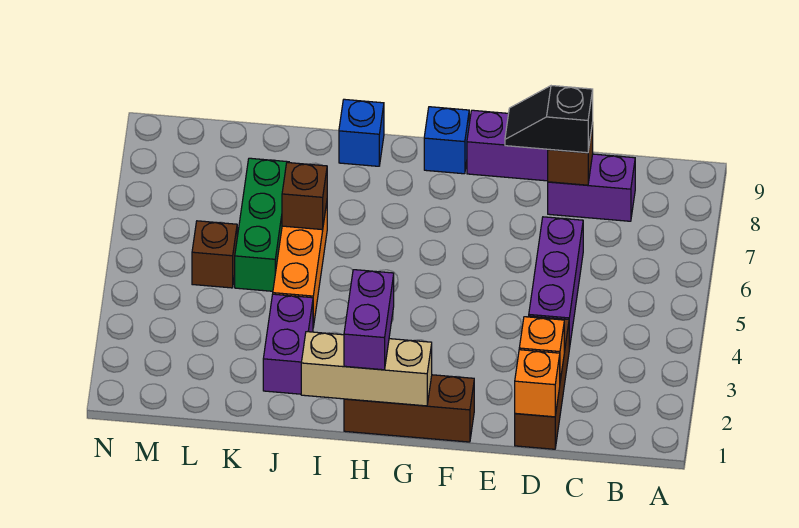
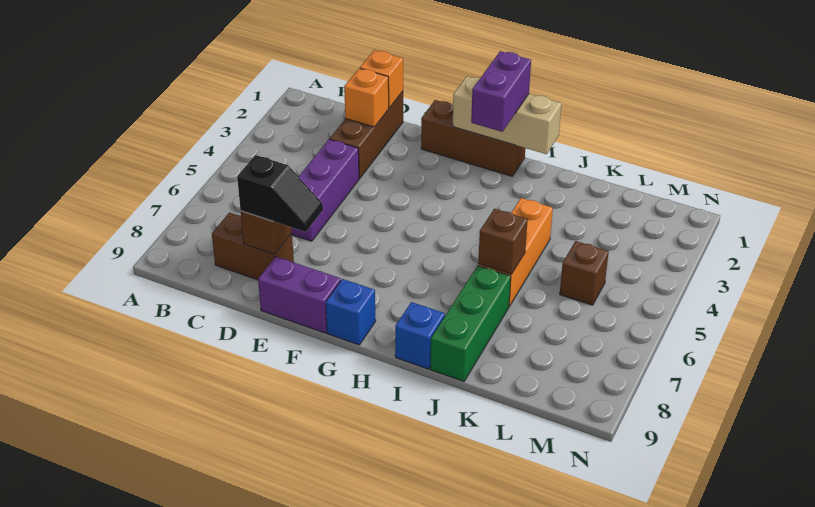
purple brick C8:D8 level 1 -> brown brick C8:D8 level 1
purple brick J2:J3 level 1 -> none
green brick K5:K7 level 1 -> green brick J7:J9 level 1

